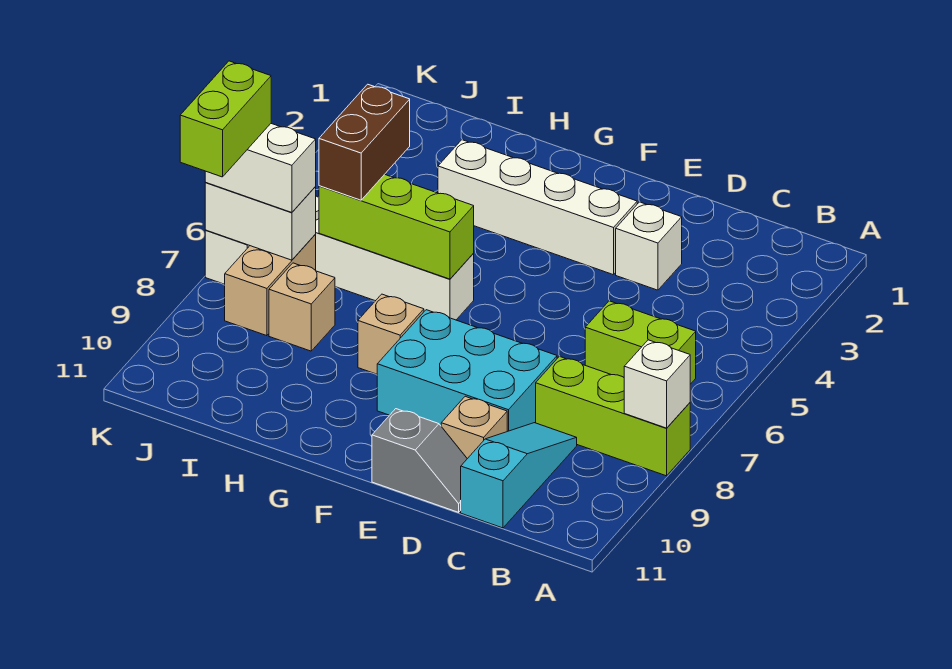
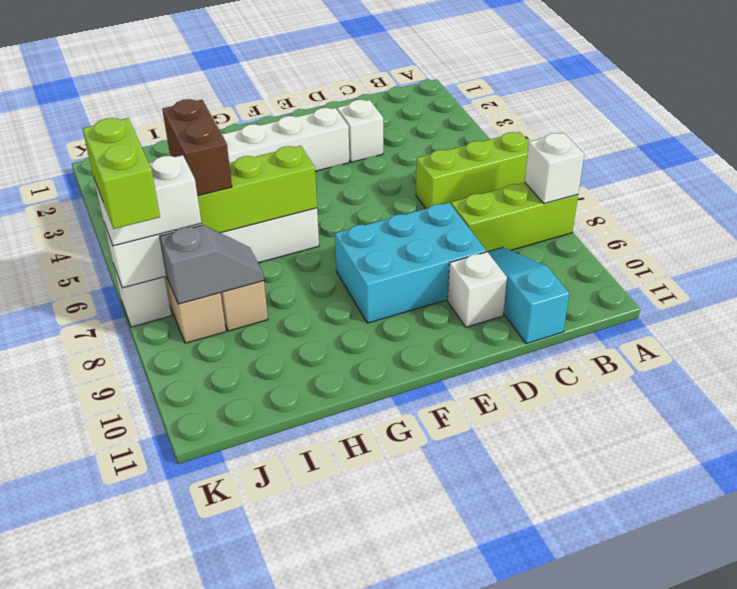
lime brick B6:C6 level 1 -> lime brick A6:C6 level 1
tan brick D10 level 1 -> white brick D10 level 1
grey slope D11:E11 level 1 top E -> grey slope I8:J8 level 2 top J
tan brick G8 level 1 -> none

